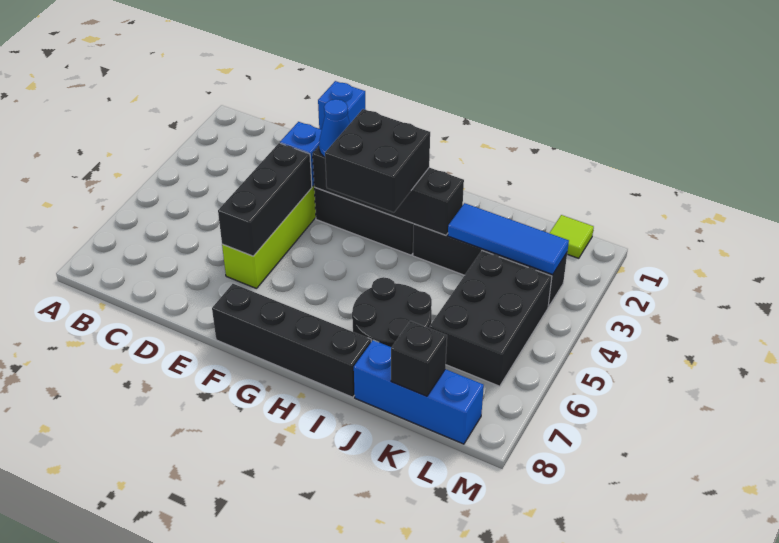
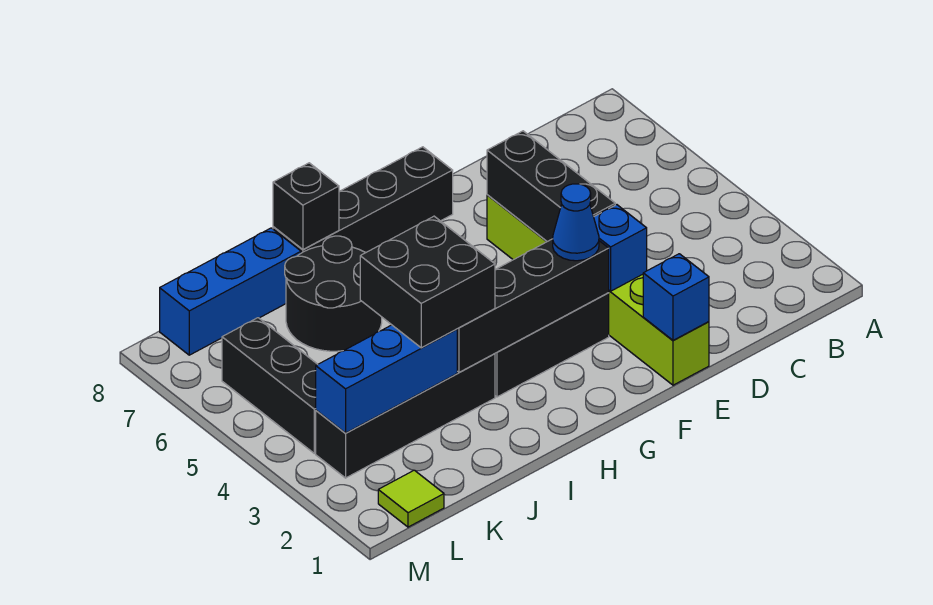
black brick G3:H4 level 3 -> black brick I3:J4 level 3
blue tile J3:L3 level 2 -> blue brick J3:L3 level 2
black brick K4:L6 level 1 -> black brick L4:L6 level 1
black brick K8 level 2 -> black brick I8 level 2

